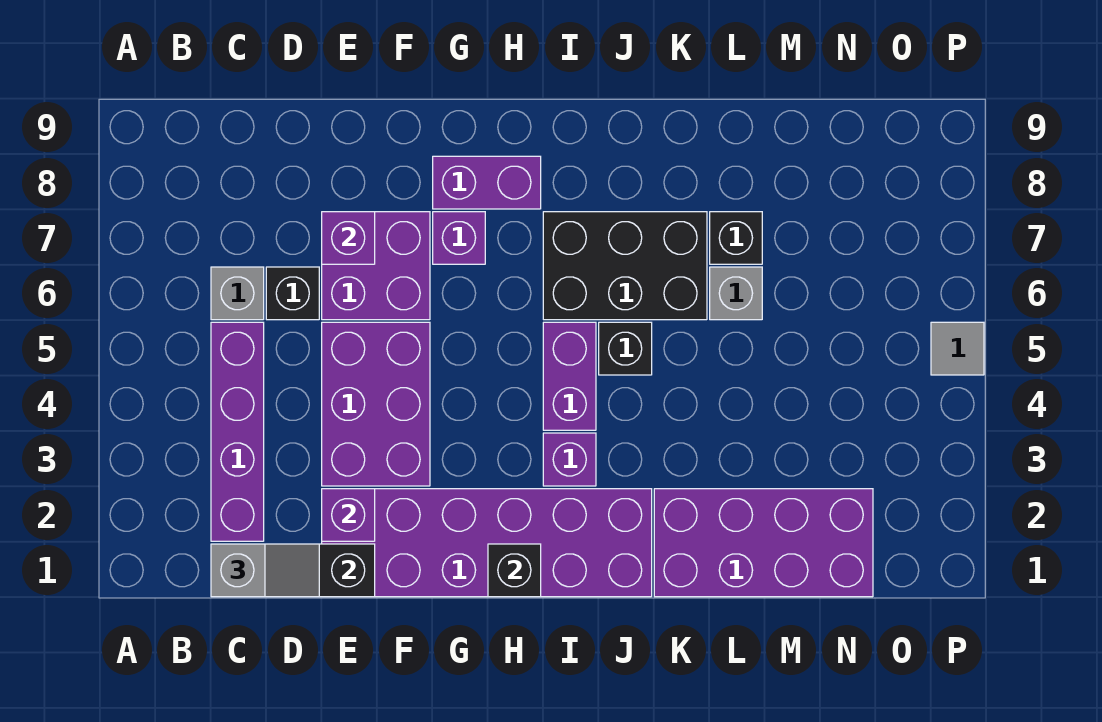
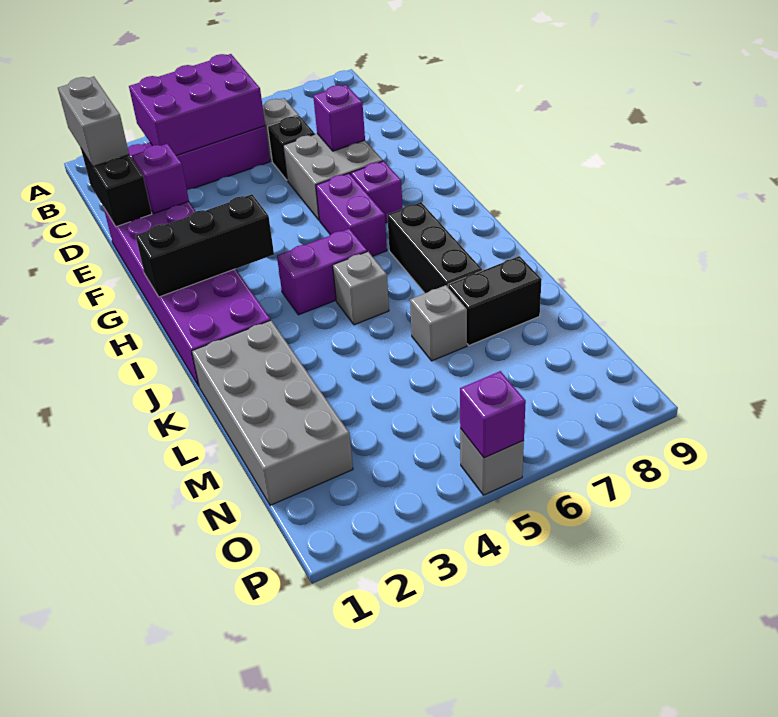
grey slope C1:D1 level 3 top C -> grey brick C1:D1 level 3
purple brick E3:F5 level 1 -> purple brick B3:C5 level 2
purple brick E6:F7 level 1 -> grey brick E6:F7 level 1
purple brick G8:H8 level 1 -> purple brick G6:H6 level 1
black brick H1 level 2 -> black brick H1:H3 level 2
purple brick I3 level 1 -> purple brick P5 level 2
black brick I6:K7 level 1 -> black brick I7:K7 level 1
black brick J5 level 1 -> grey brick J5 level 1
purple brick K1:N2 level 1 -> grey brick K1:N2 level 1
black brick L7 level 1 -> black brick L7:L8 level 1
grey tile P5 level 1 -> grey brick P5 level 1

